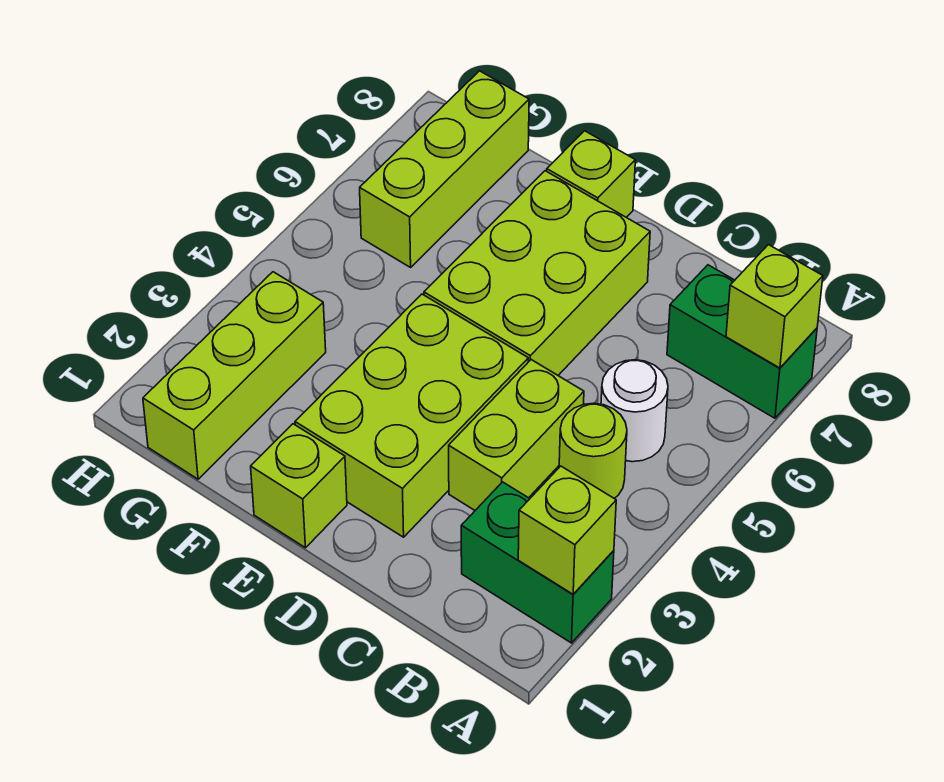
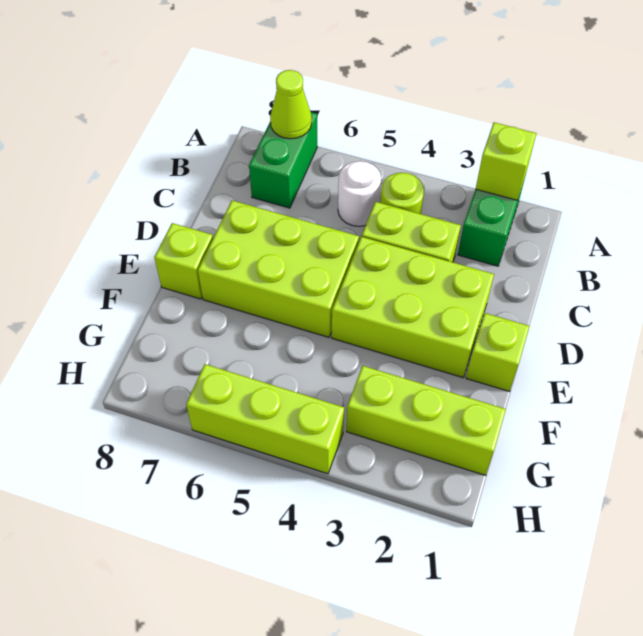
lime brick A7 level 2 -> lime cone A7 level 2
lime brick G6:G8 level 1 -> lime brick H4:H6 level 1

